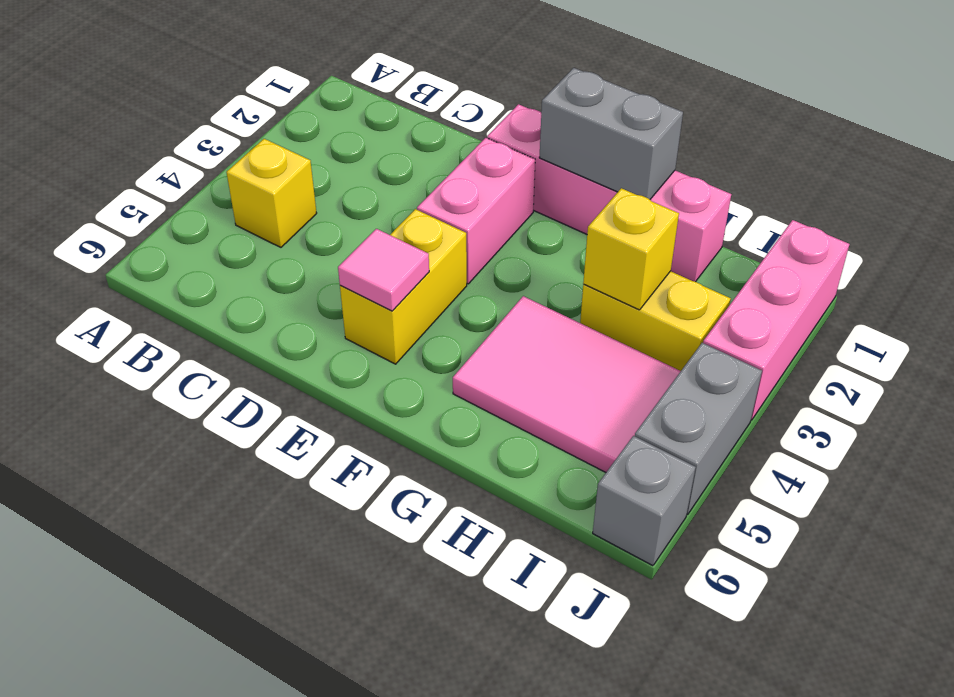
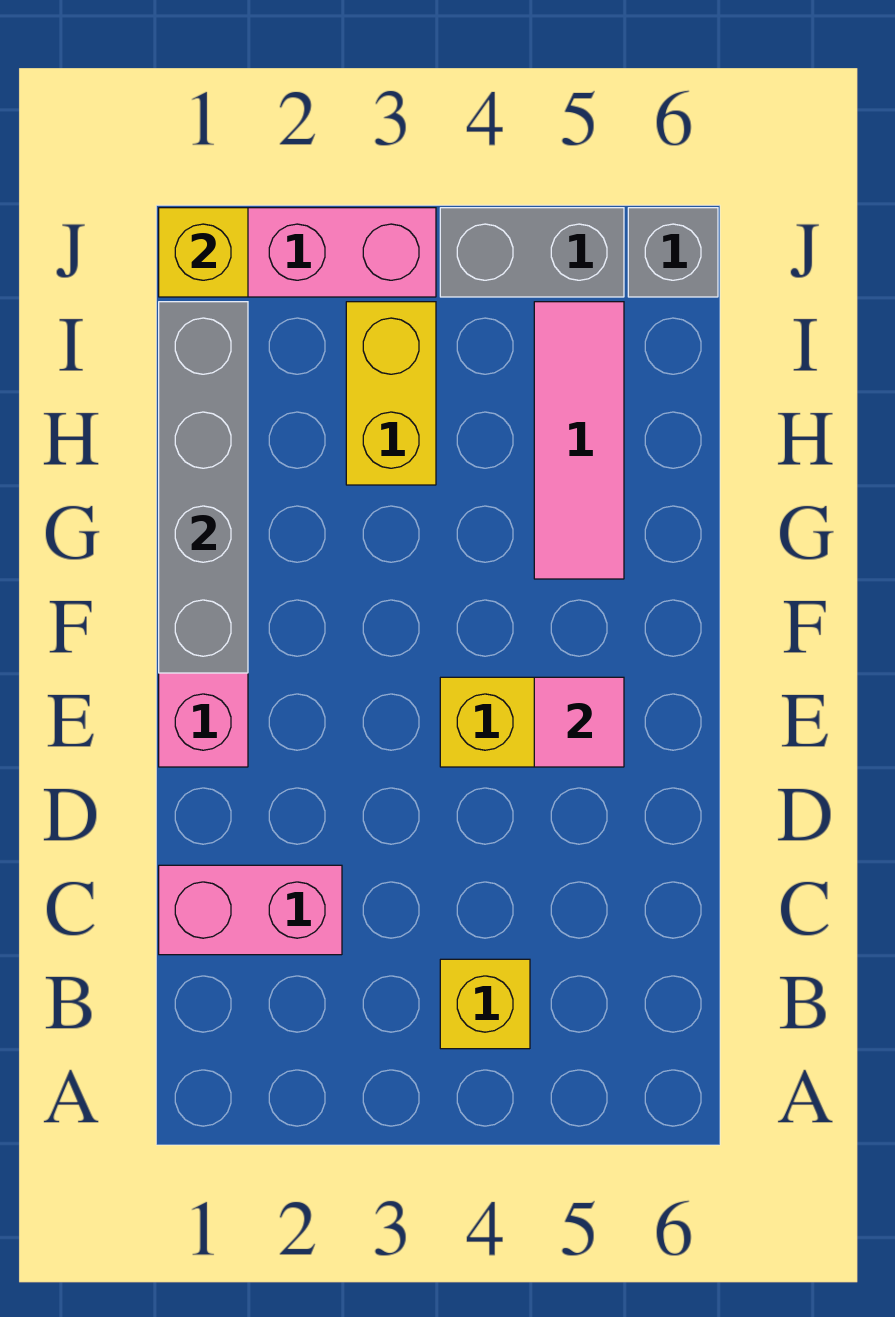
pink brick E2:E3 level 1 -> pink brick C1:C2 level 1
grey brick F1:G1 level 2 -> grey brick F1:I1 level 2
pink tile G4:I5 level 1 -> pink tile G5:I5 level 1
yellow brick H3 level 2 -> yellow brick J1 level 2

